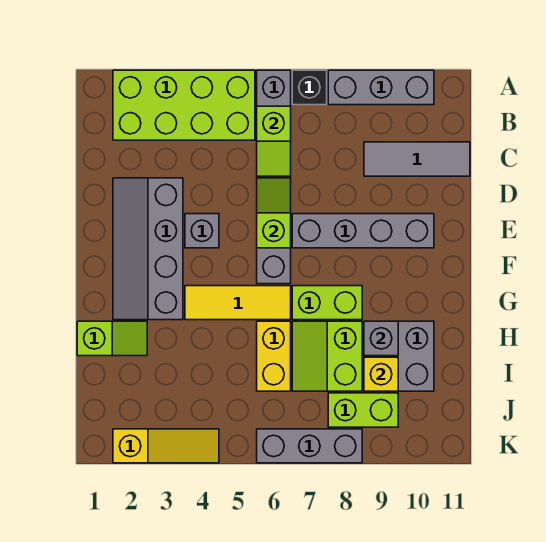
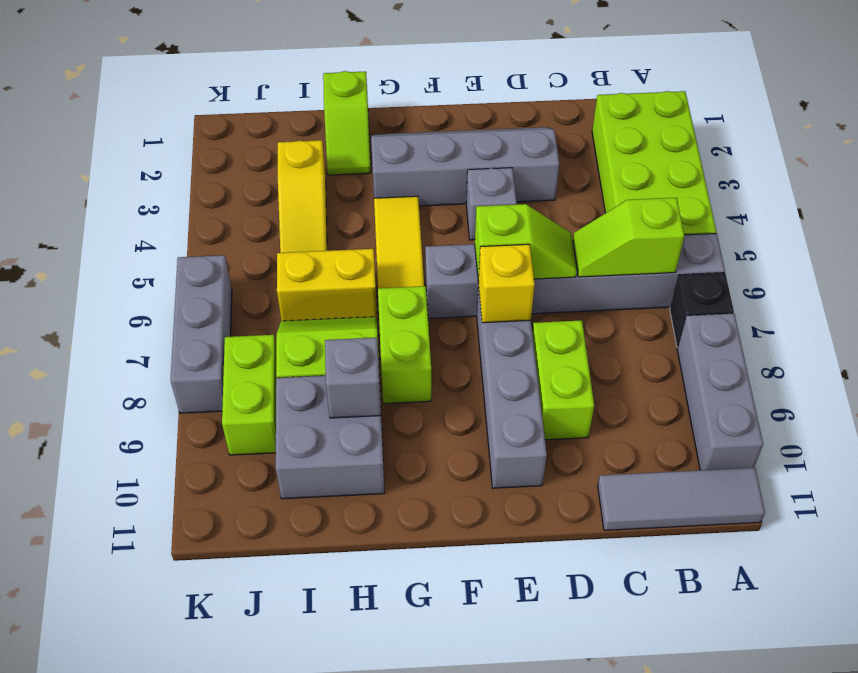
grey tile C9:C11 level 1 -> grey tile A11:C11 level 1
none -> lime brick D8:D9 level 1
yellow brick I9 level 2 -> yellow brick E7 level 2
yellow slope K2:K4 level 1 top 2 -> yellow slope I3:I5 level 1 top 3

